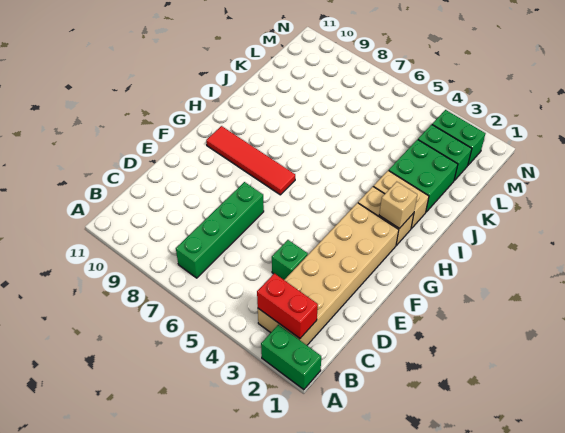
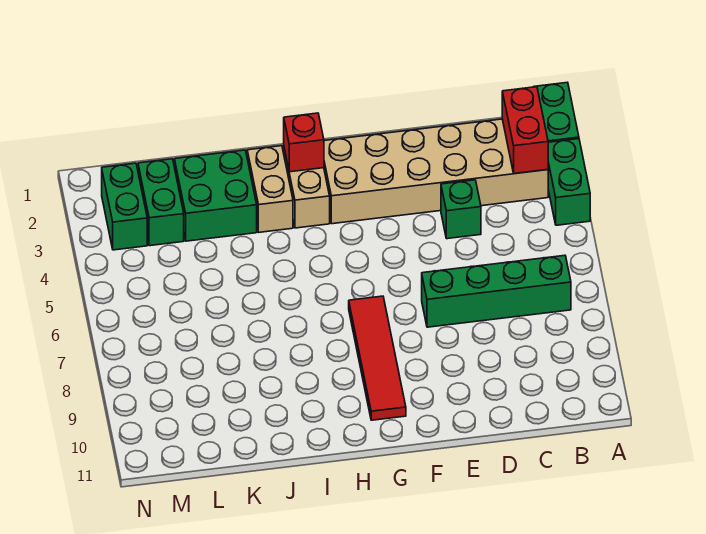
none -> green brick A3:A4 level 1
tan brick H2 level 2 -> red brick H2 level 2

